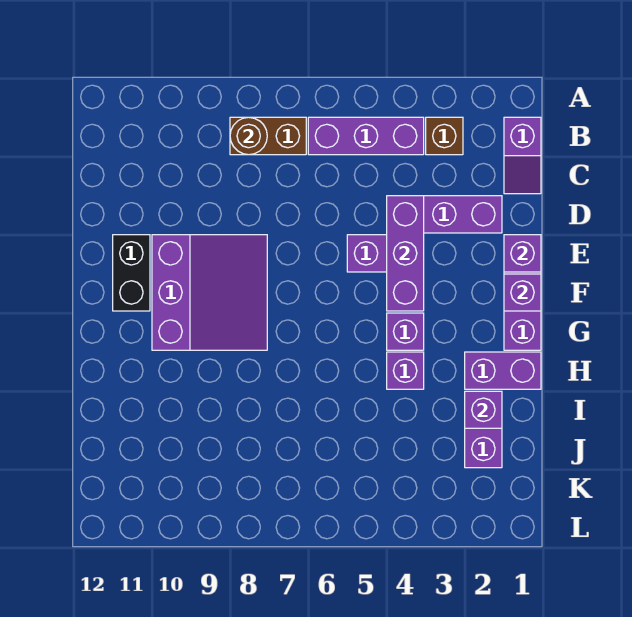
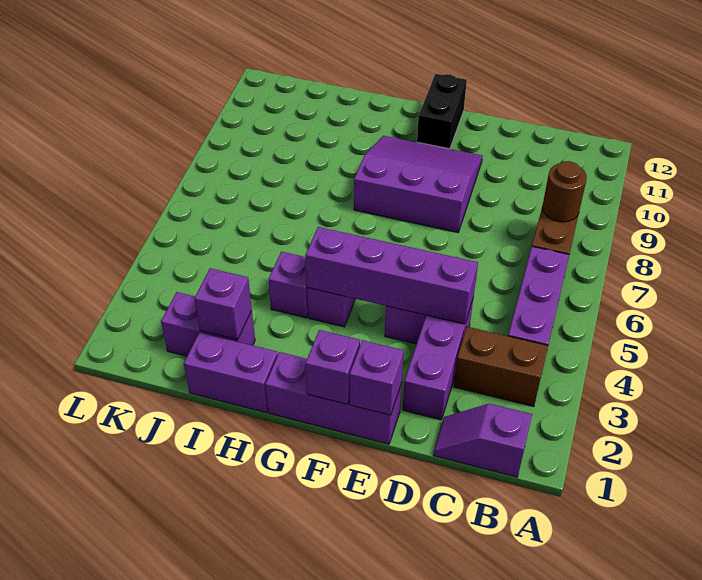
brown brick B3 level 1 -> brown brick B3:C3 level 1
purple brick D4:F4 level 2 -> purple brick D4:G4 level 2
purple slope E8:G10 level 1 top 10 -> purple slope E8:G10 level 1 top 8
black brick E11:F11 level 1 -> black brick F11:F12 level 1
purple brick H1:H2 level 1 -> purple brick H1:I1 level 1

